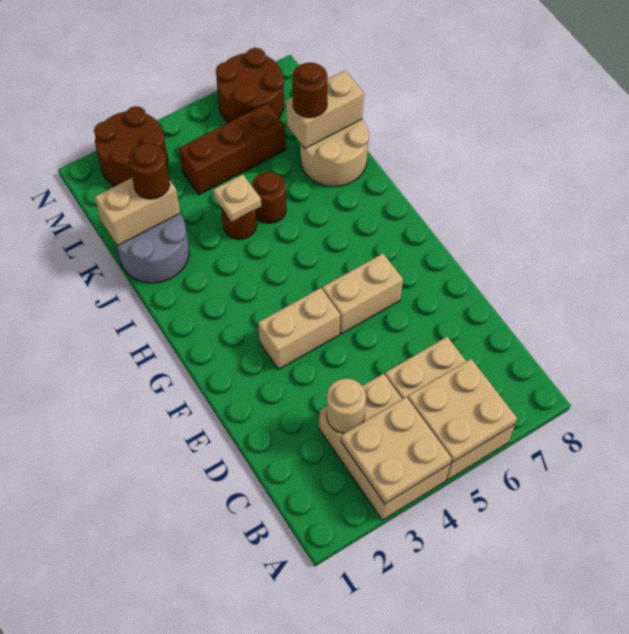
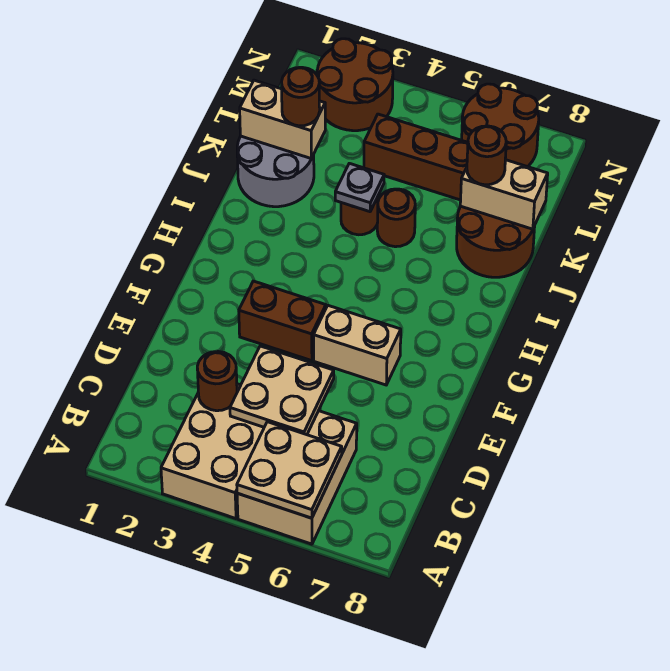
tan plate A3:B4 level 2 -> tan plate C4:D5 level 2
tan round brick C3 level 2 -> brown round brick C3 level 2
tan brick F3:F4 level 1 -> brown brick F3:F4 level 1
tan plate J4 level 2 -> grey plate J4 level 2
tan round brick J7:K8 level 1 -> brown round brick J7:K8 level 1

